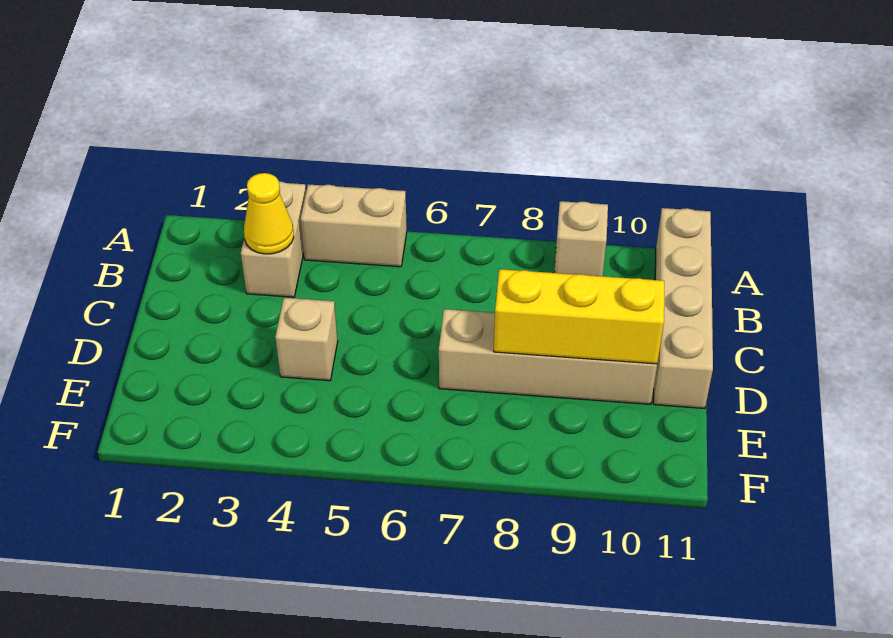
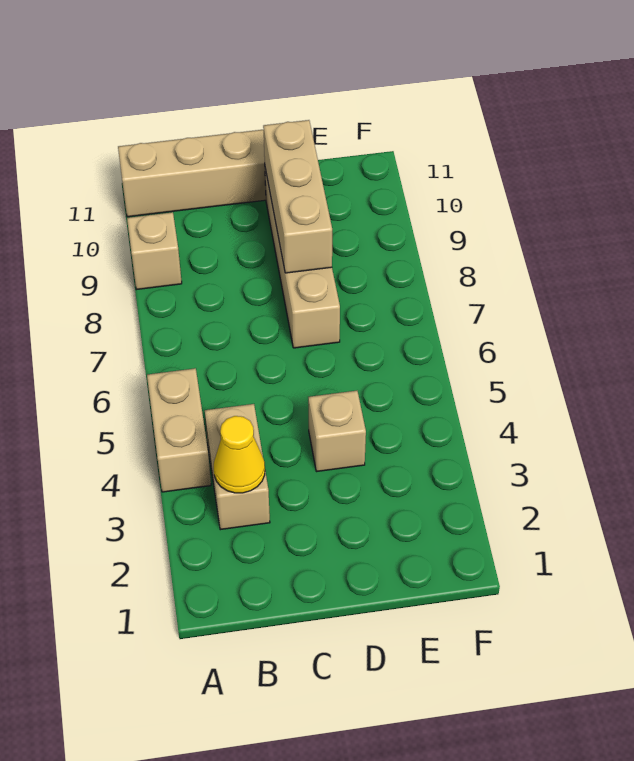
tan brick A3:B3 level 1 -> tan brick B3:B4 level 1
yellow brick D8:D10 level 2 -> tan brick D8:D10 level 2

